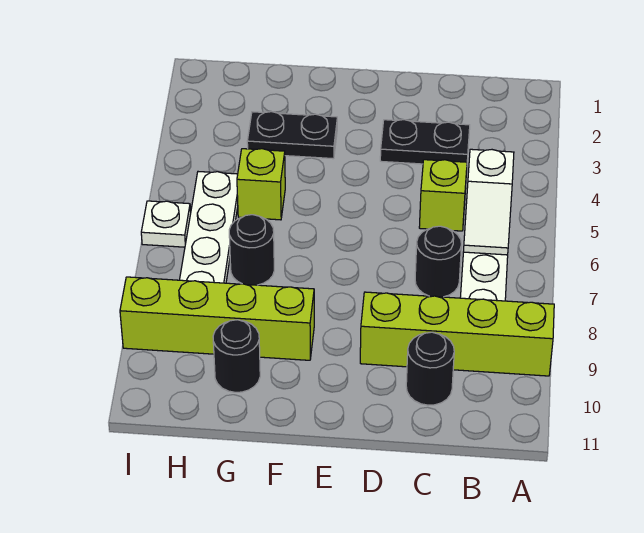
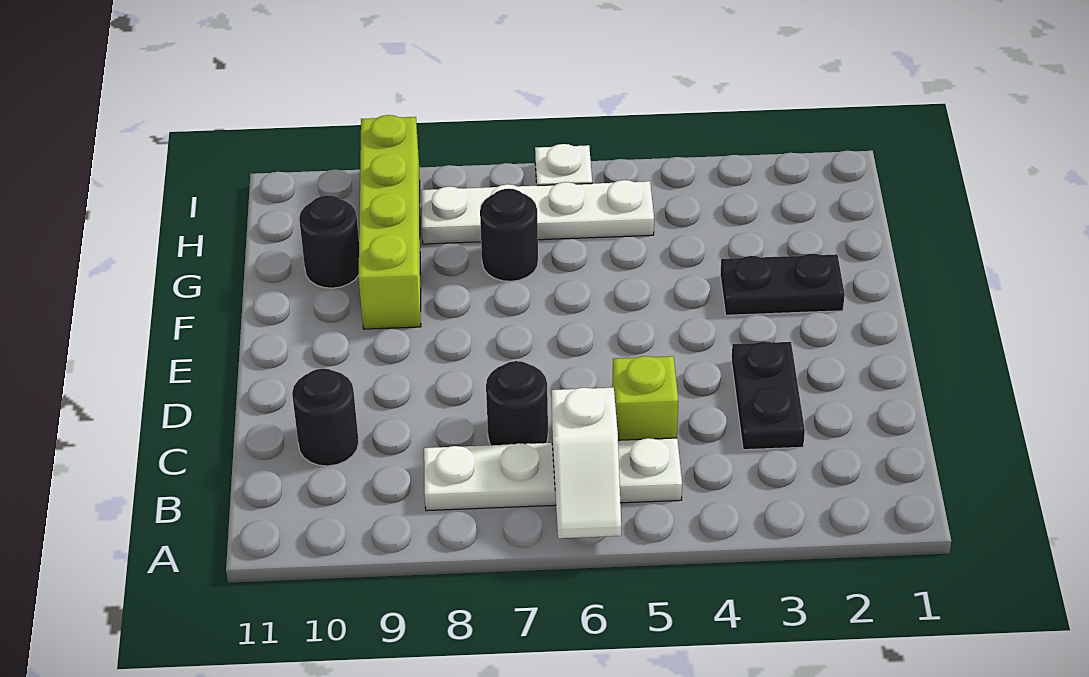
lime brick A9:D9 level 1 -> none
white slope B5:B6 level 2 top 5 -> white slope A6:B6 level 2 top B
black plate F3:G3 level 1 -> black plate F2:F3 level 1
lime brick G5 level 1 -> none

